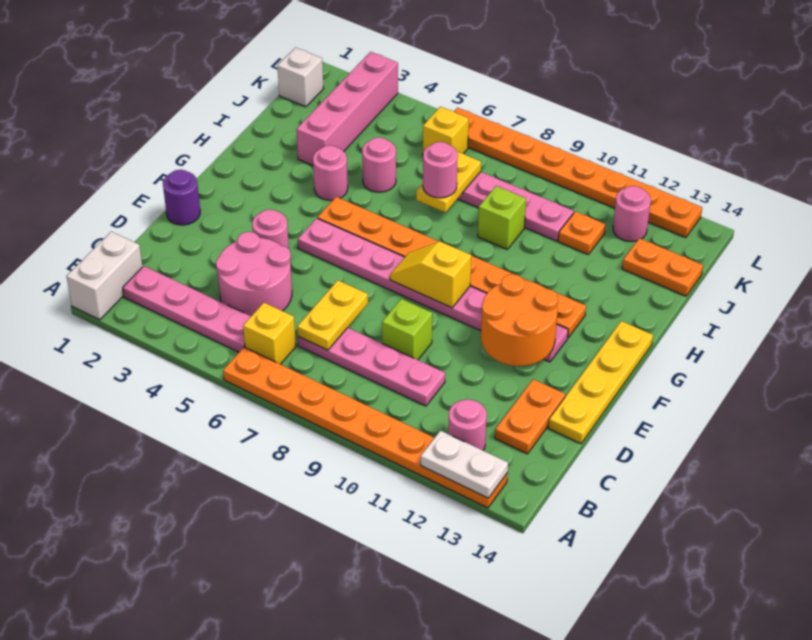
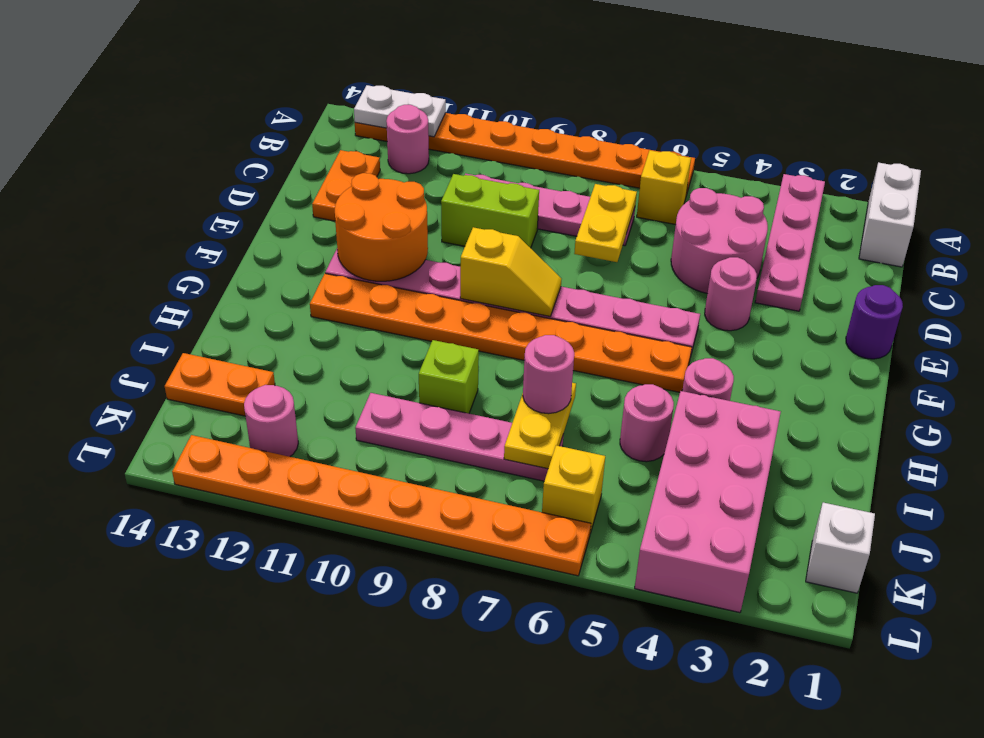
pink plate B2:B5 level 1 -> pink plate A3:D3 level 1
lime brick D9 level 1 -> lime brick D9:D10 level 1
yellow plate D14:G14 level 1 -> none
pink brick I3:L3 level 1 -> pink brick I3:L4 level 1
orange plate J11 level 1 -> none

